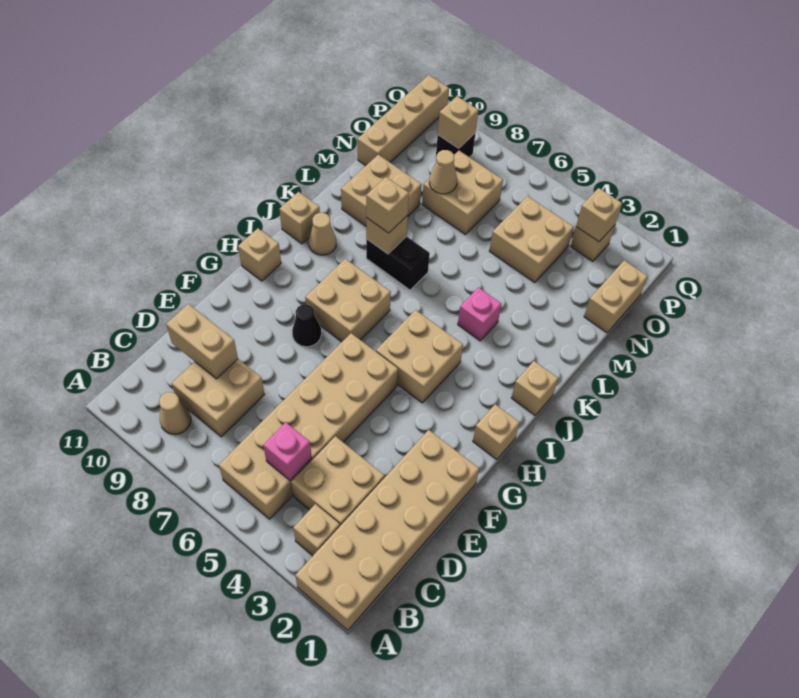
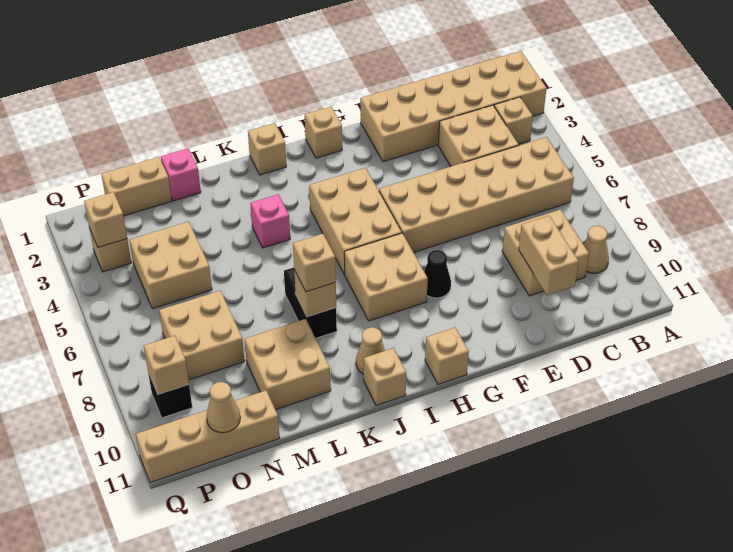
pink brick C5 level 2 -> pink brick M1 level 1
tan brick H4:I5 level 1 -> tan brick H4:I6 level 1
tan cone N8 level 2 -> tan cone O11 level 2

